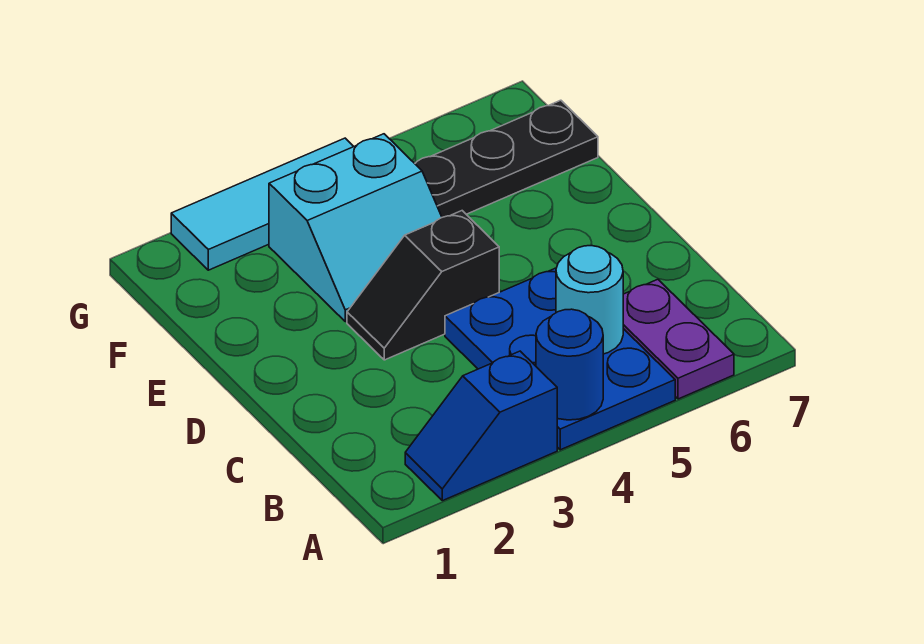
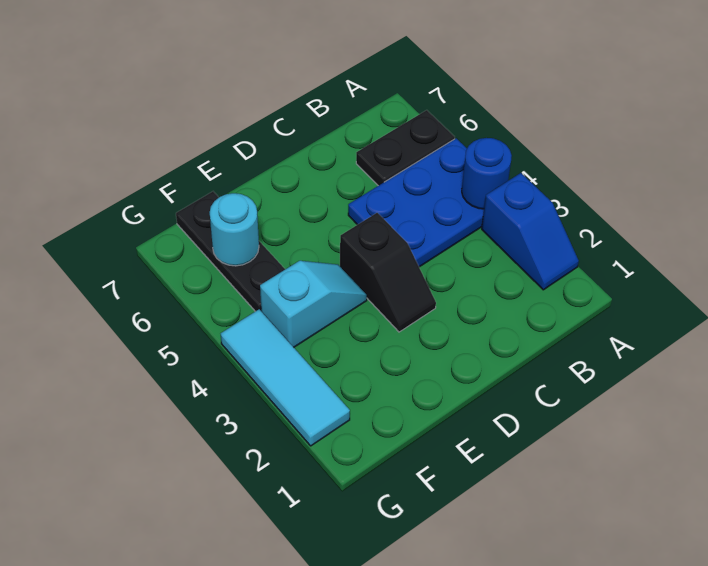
purple plate A6:B6 level 1 -> black plate A6:B6 level 1
cyan round brick B5 level 2 -> cyan round brick F6 level 2
cyan slope E3:F4 level 1 top F -> cyan slope E4:F4 level 1 top F

